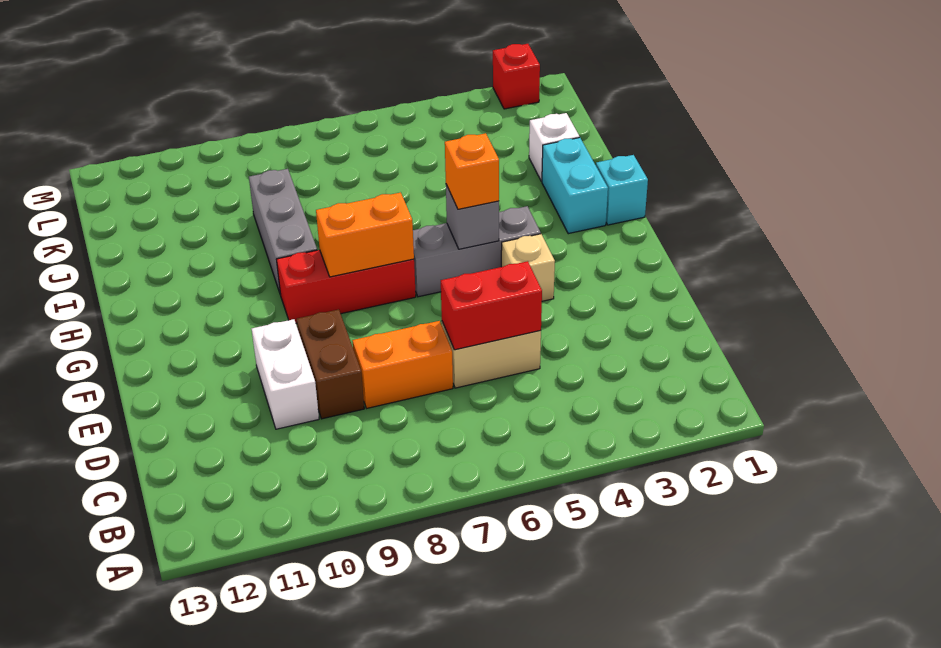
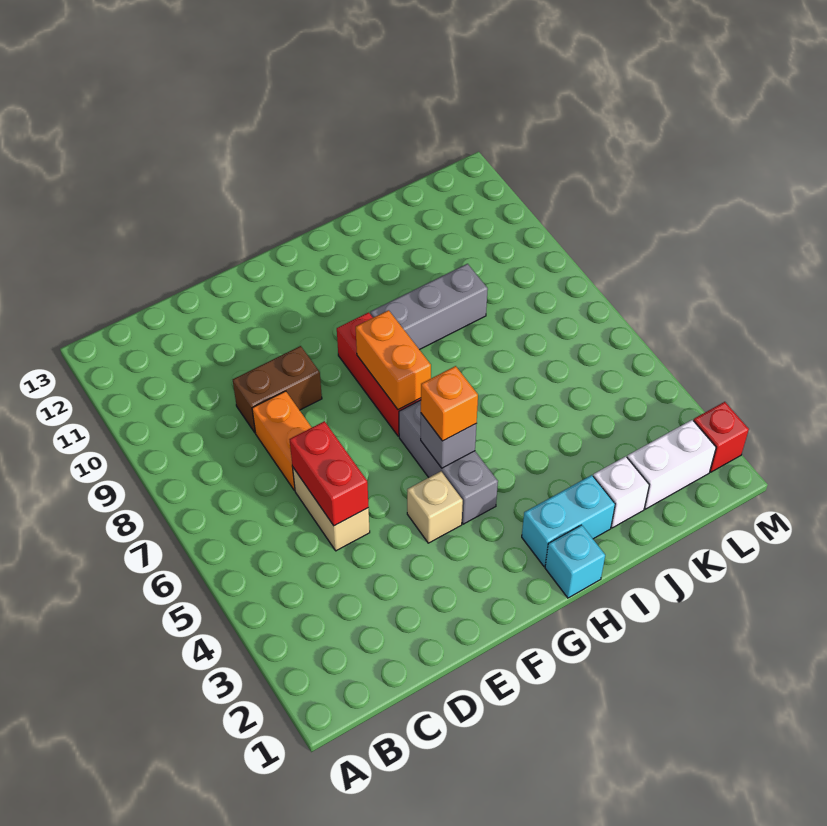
white brick D10:E10 level 1 -> white brick K2:L2 level 1

